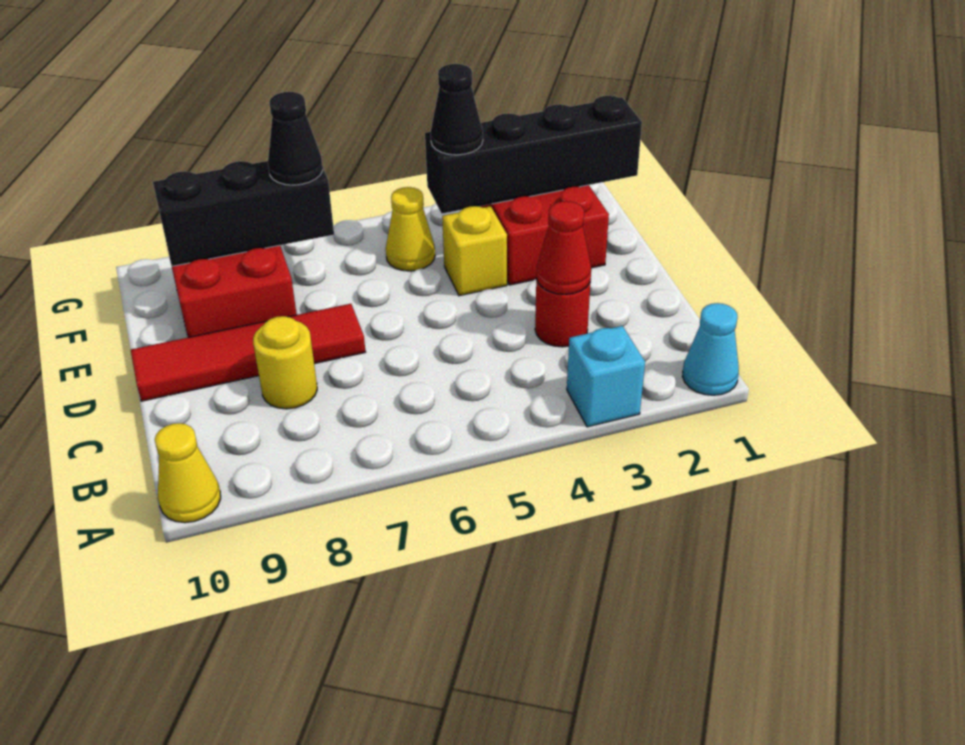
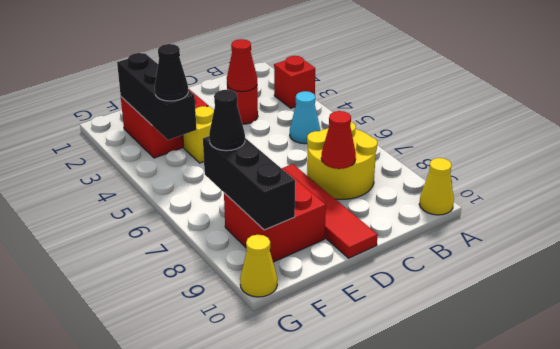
cyan cone A1 level 1 -> cyan cone B5 level 1
cyan brick A3 level 1 -> red brick A3 level 1
yellow round brick C8 level 1 -> yellow round brick B7:C8 level 1
none -> red cone C8 level 2
black brick F1:F4 level 2 -> black brick F2:F4 level 2
yellow cone F5 level 1 -> yellow cone G10 level 1

